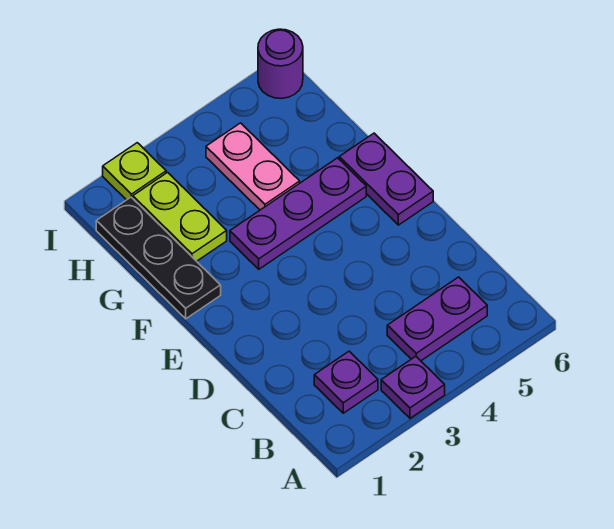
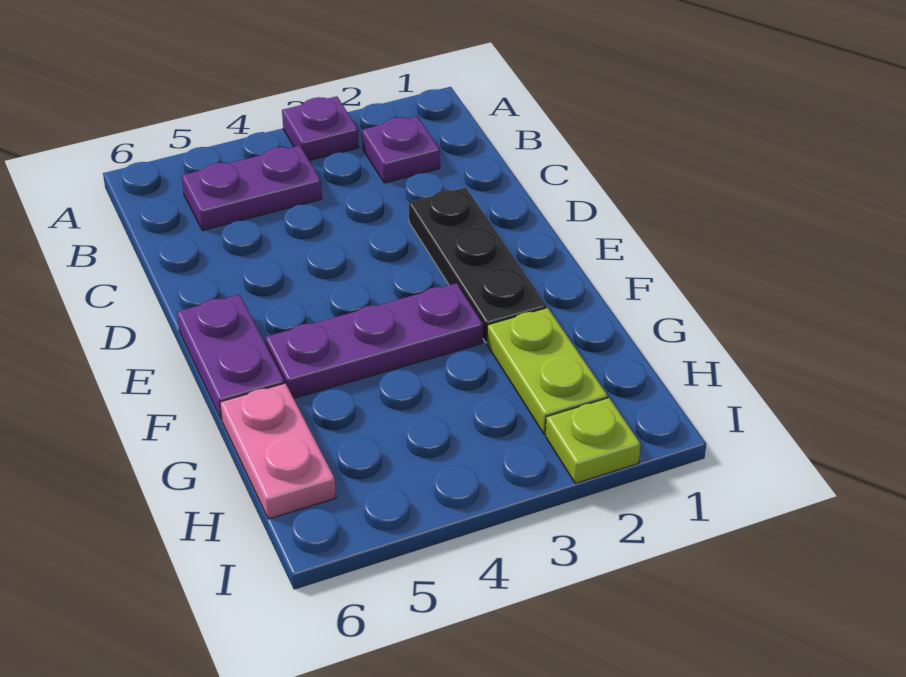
black plate F1:H1 level 1 -> black plate D2:F2 level 1
pink plate G4:H4 level 1 -> pink plate G6:H6 level 1
purple round brick I6 level 1 -> none

